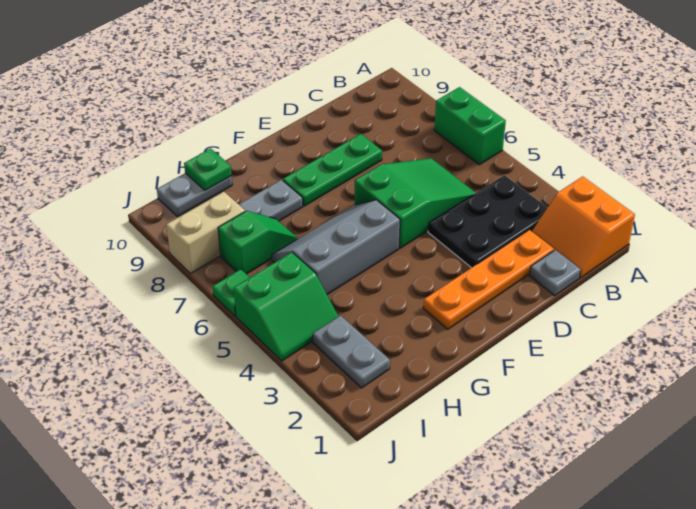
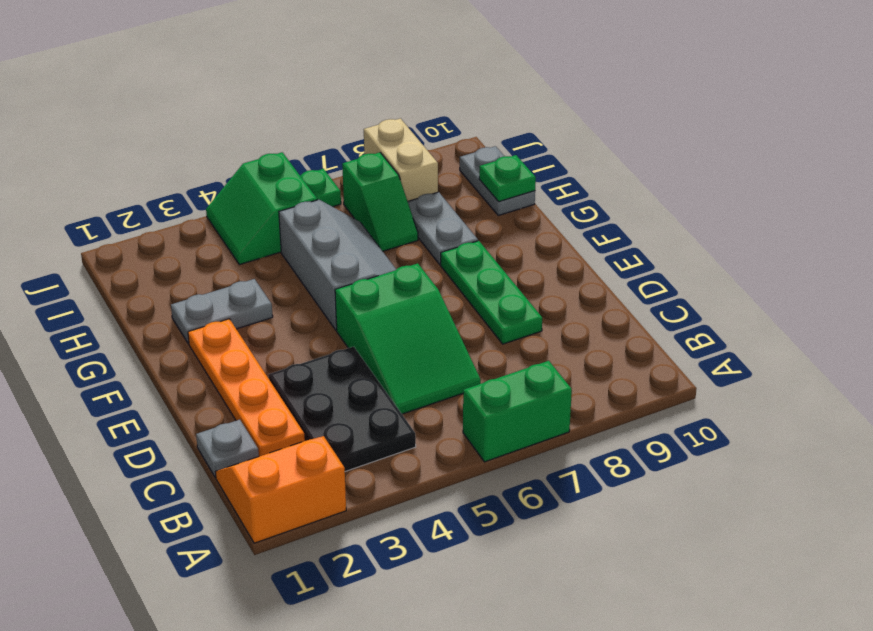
grey plate I2:I3 level 1 -> grey plate G2:G3 level 1

